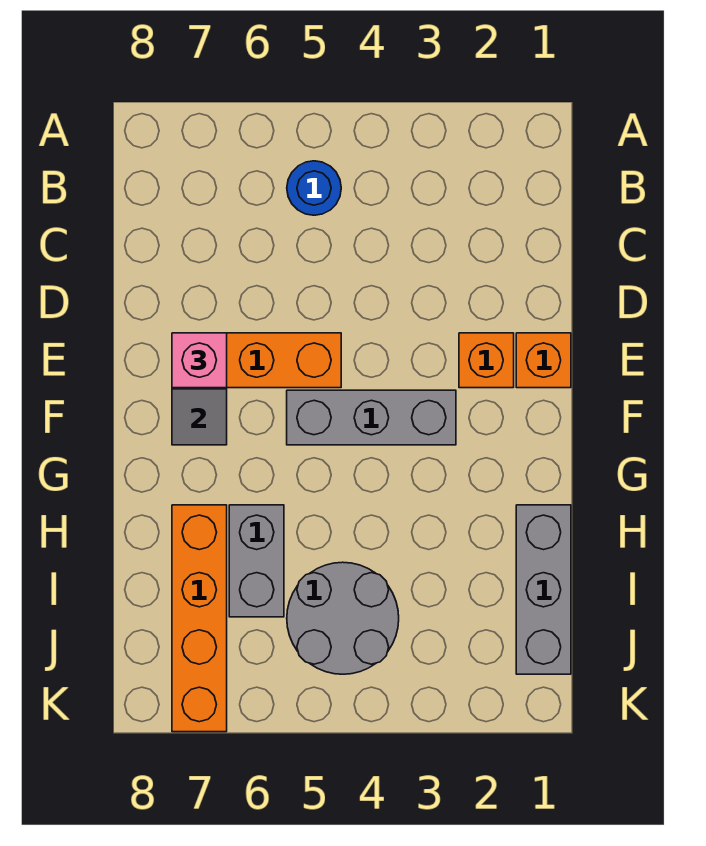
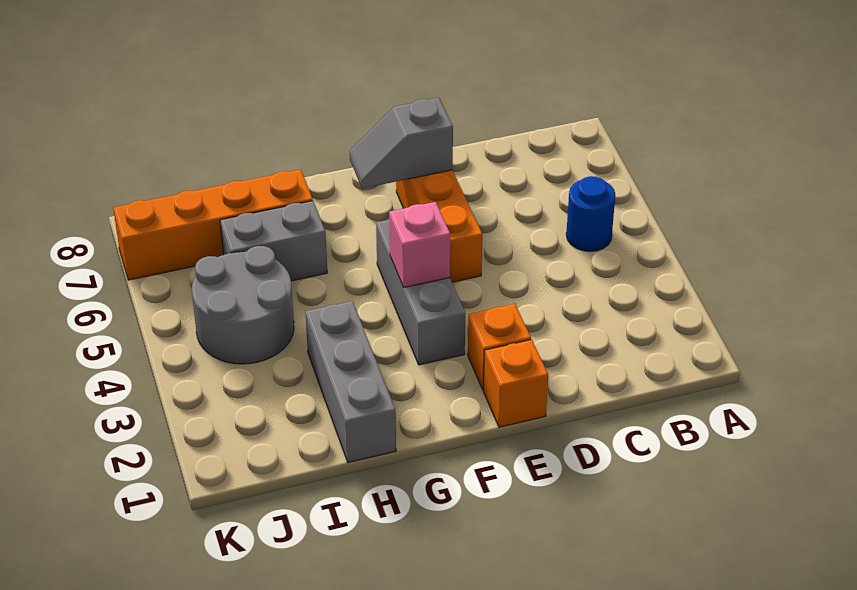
pink brick E7 level 3 -> pink brick F4 level 2
grey brick H1:J1 level 1 -> grey brick H1:H3 level 1

